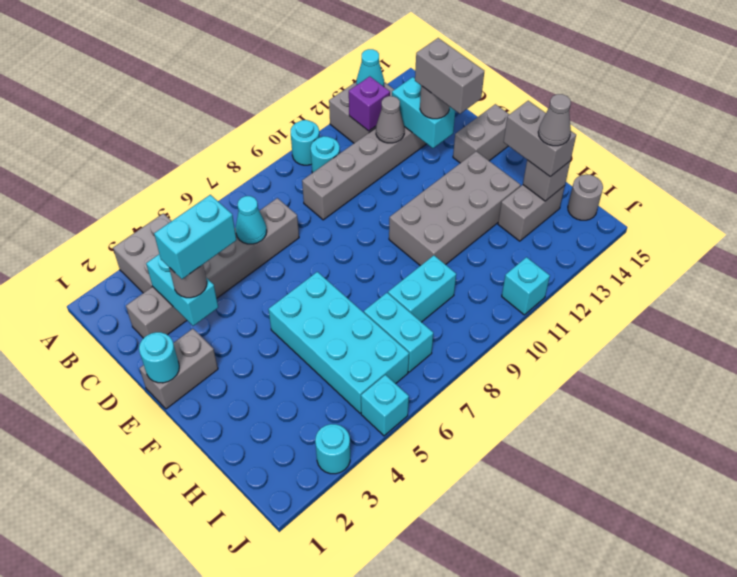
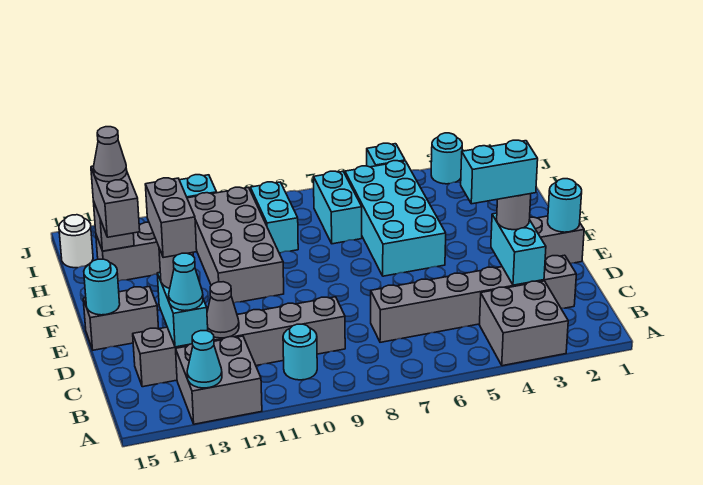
cyan round brick A10 level 1 -> cyan round brick E15 level 2
purple brick B12 level 2 -> none
cyan cone C6 level 2 -> cyan cone C13 level 3
grey brick F10:G13 level 1 -> grey brick F10:I11 level 1
cyan brick H8:H9 level 1 -> cyan brick H9:I9 level 1
grey round brick I15 level 1 -> white round brick I15 level 1

